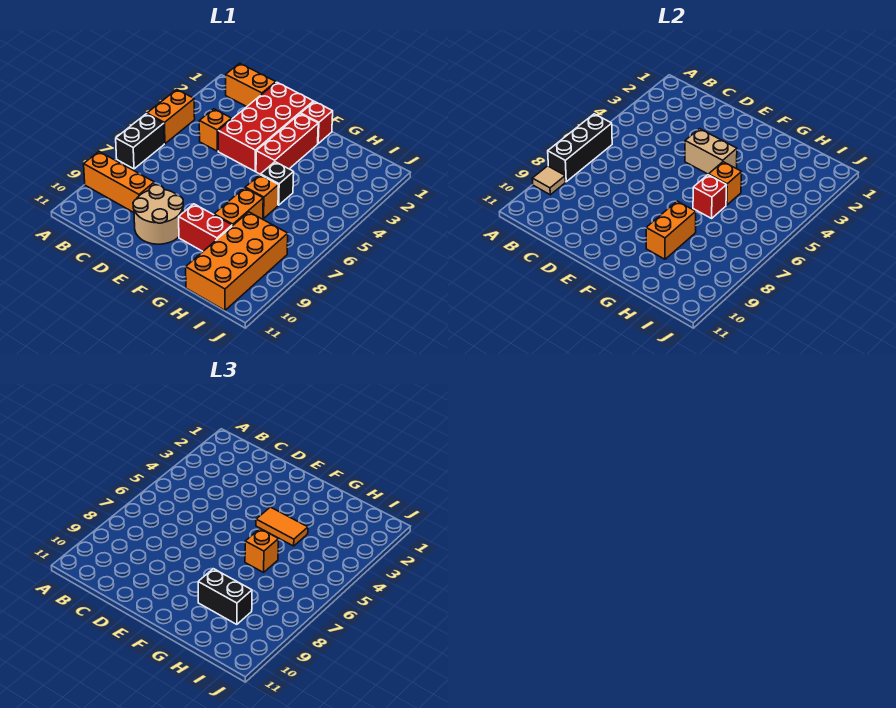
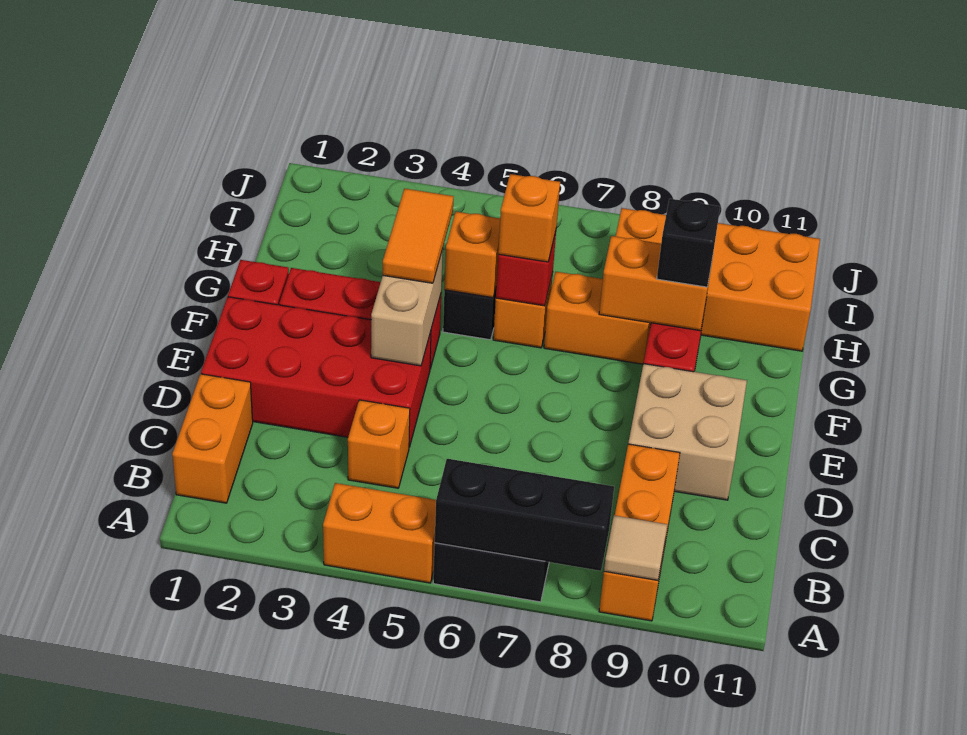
tan round brick D9:E10 level 1 -> tan brick D9:E10 level 1
black brick G9:H9 level 3 -> black brick G9 level 3

